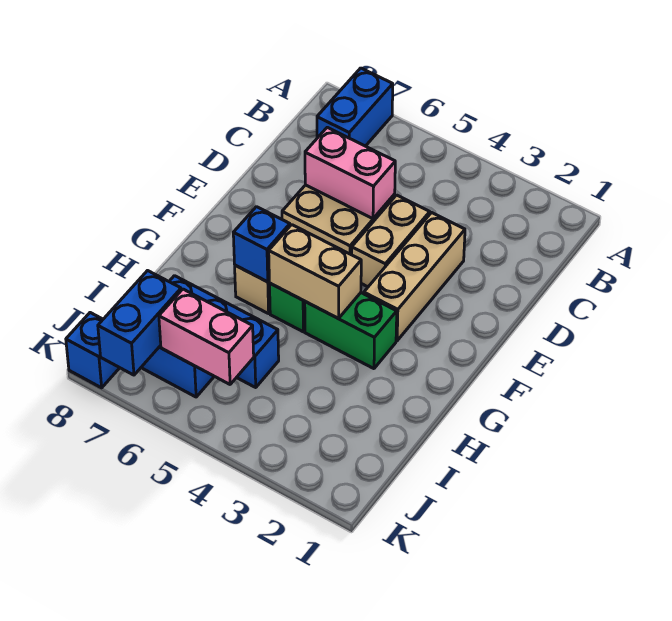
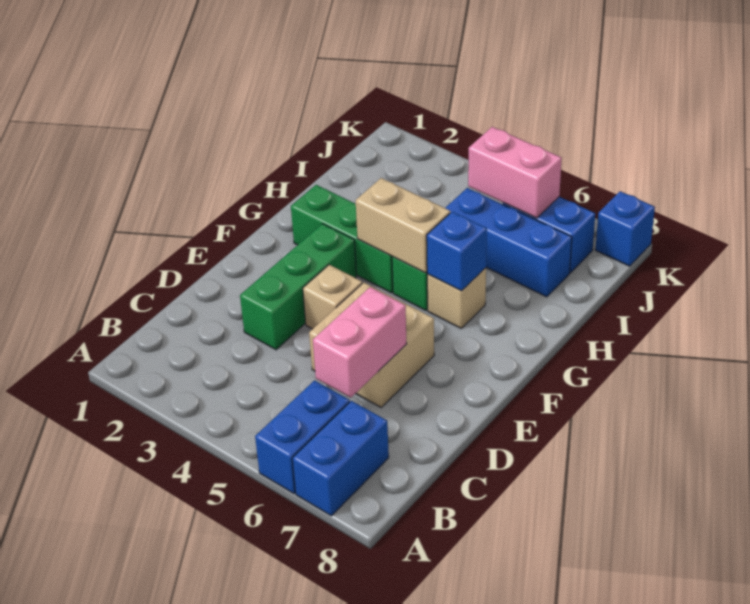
tan brick D3:F3 level 1 -> green brick D3:F3 level 1
tan brick D4:E4 level 1 -> tan brick E4 level 1
pink brick D5:D6 level 2 -> pink brick C6:D6 level 2
green brick G3:G4 level 1 -> green brick G2:G4 level 1
blue brick J7:K7 level 2 -> blue brick A6:B6 level 1

